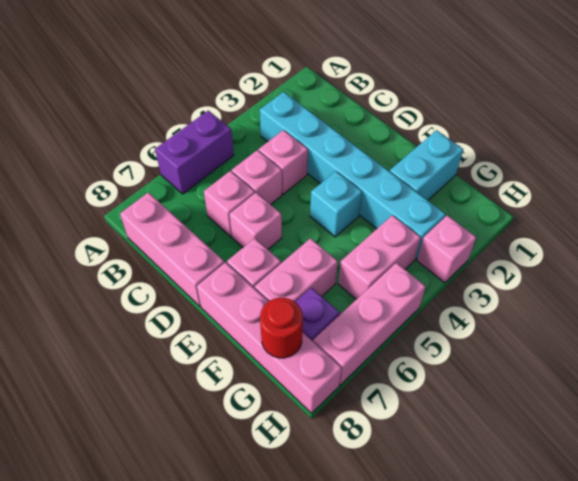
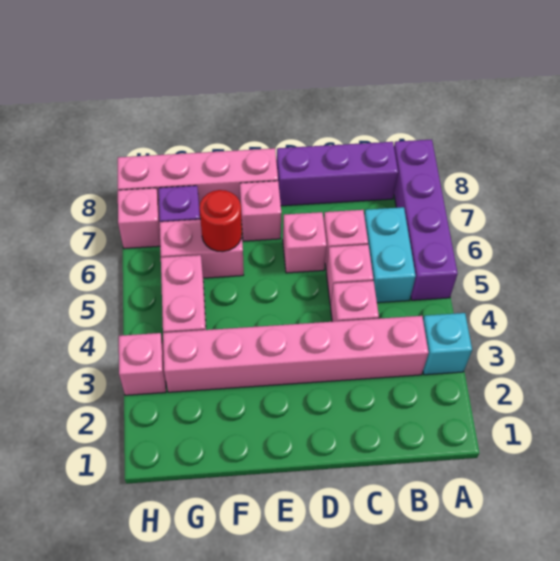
purple brick A5:A6 level 1 -> purple brick A5:A8 level 1
cyan brick B3:G3 level 1 -> pink brick B3:G3 level 1
pink brick B8:D8 level 1 -> purple brick B8:D8 level 1
cyan brick E4 level 1 -> cyan brick A3 level 1
cyan brick F1:F2 level 1 -> cyan brick B5:B6 level 1
pink brick F6:F7 level 1 -> pink brick F6:G6 level 1
red round brick G8 level 2 -> red round brick F6 level 2
pink brick H5:H7 level 1 -> pink brick H7 level 1

